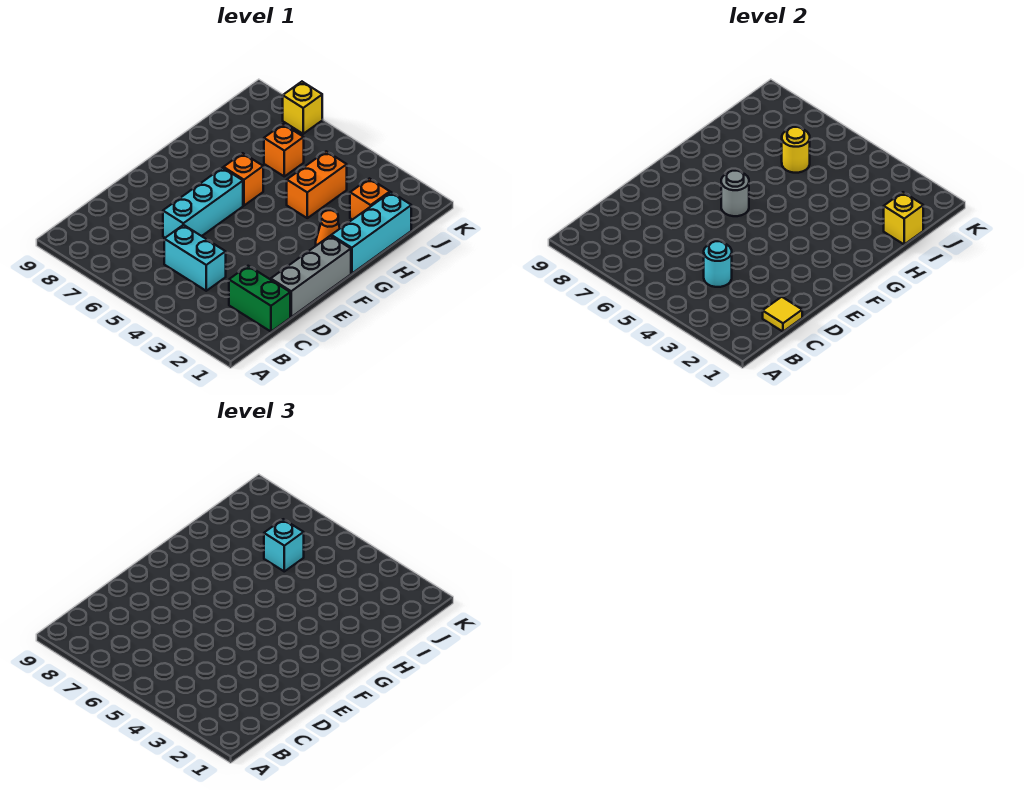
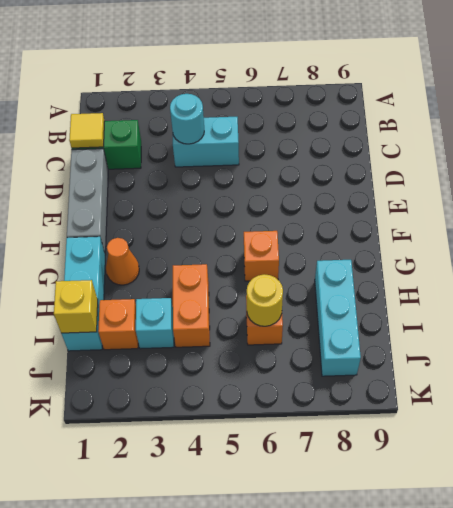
cyan brick D6:F6 level 1 -> cyan brick H8:J8 level 1
grey round brick F6 level 2 -> none
cyan brick I6 level 3 -> cyan brick I3 level 1
yellow brick K7 level 1 -> none

